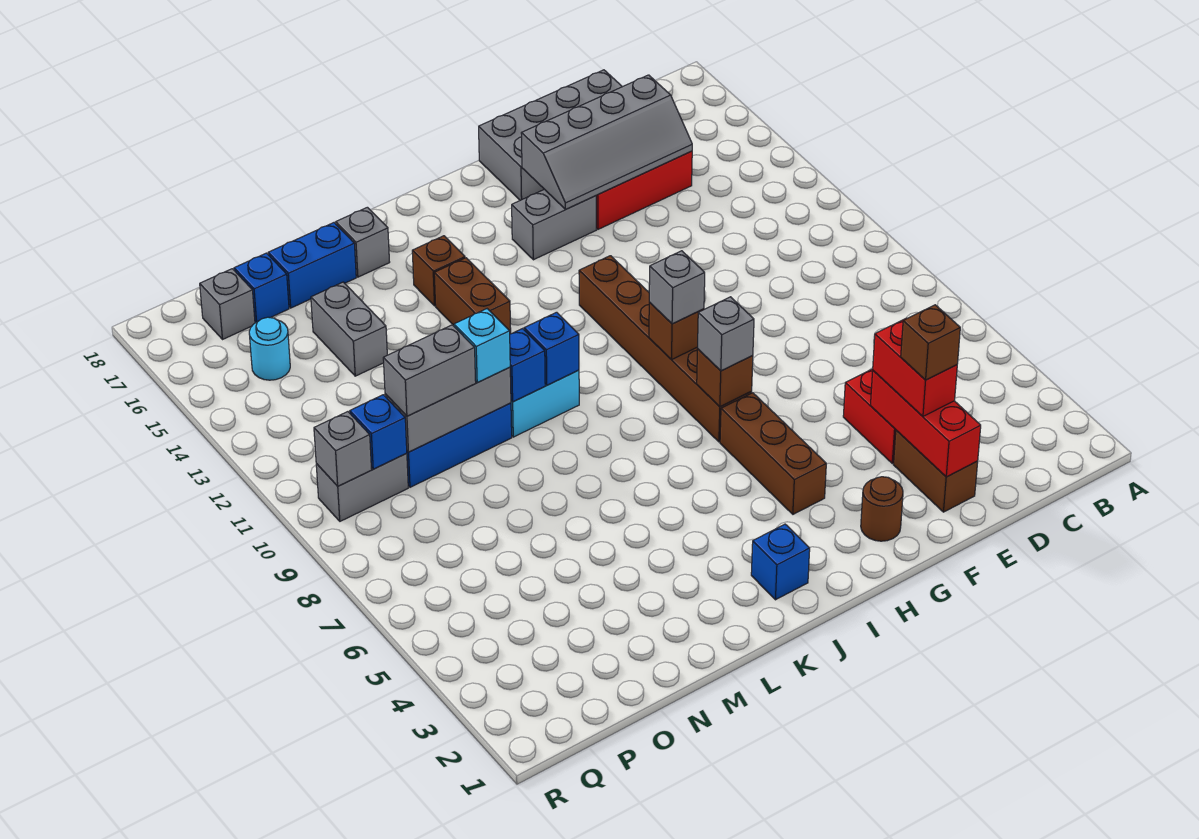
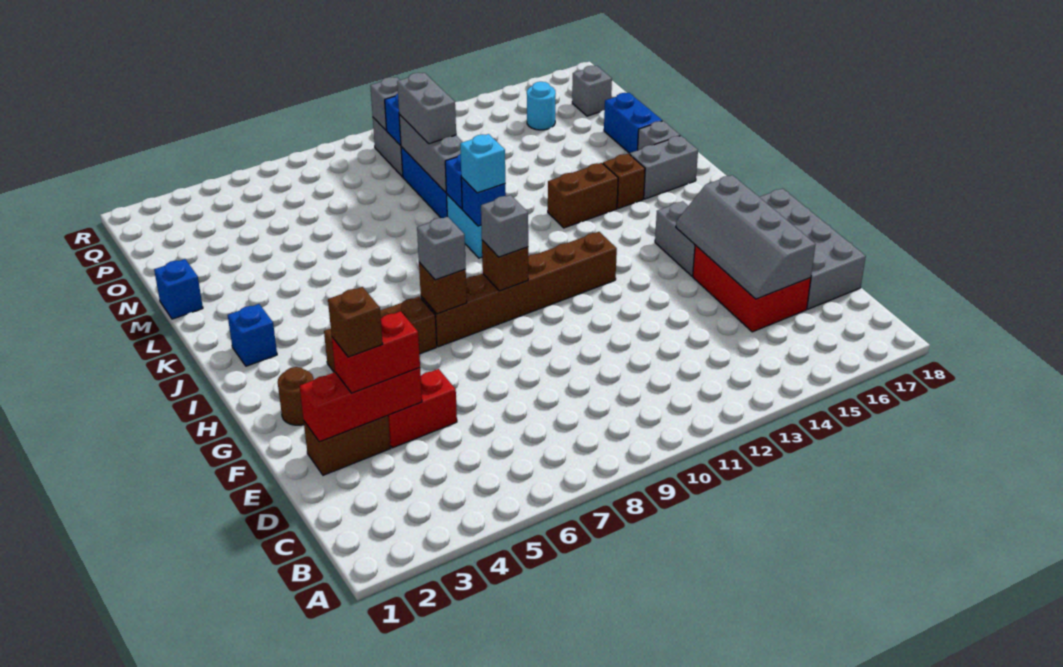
cyan brick M10 level 3 -> cyan brick K10 level 3
grey brick N14:N15 level 1 -> grey brick K16:K17 level 1
blue brick O17 level 1 -> blue brick M1 level 1

